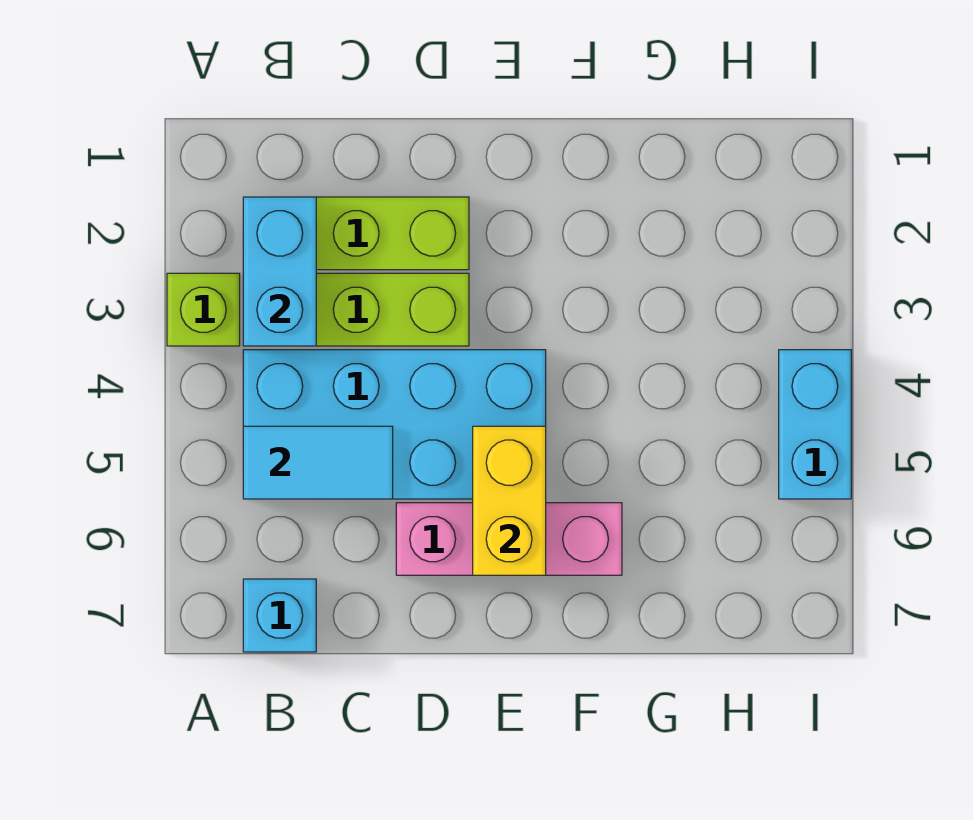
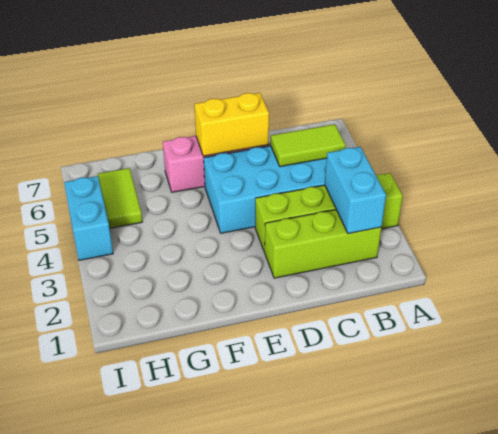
cyan tile B5:C5 level 2 -> lime tile B5:C5 level 2
cyan brick B7 level 1 -> none
yellow brick E5:E6 level 2 -> yellow brick D6:E6 level 2
none -> lime tile H5:H6 level 1

